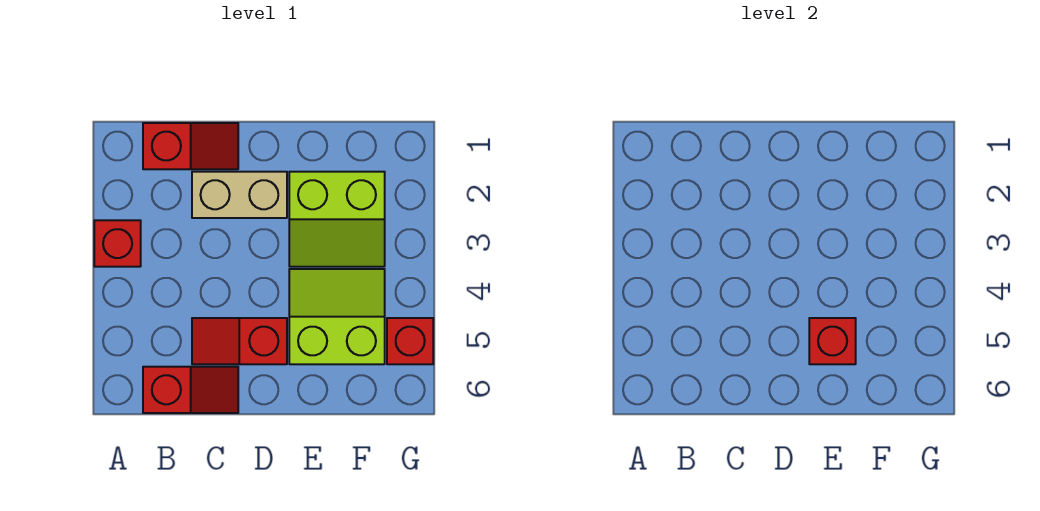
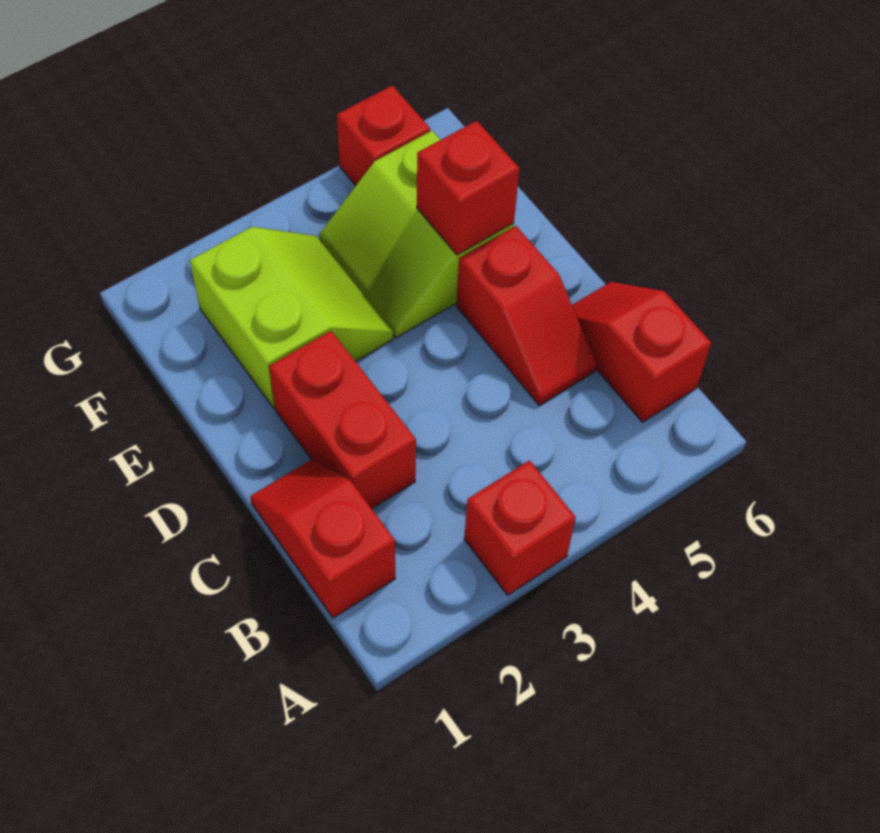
tan brick C2:D2 level 1 -> red brick C2:D2 level 1

